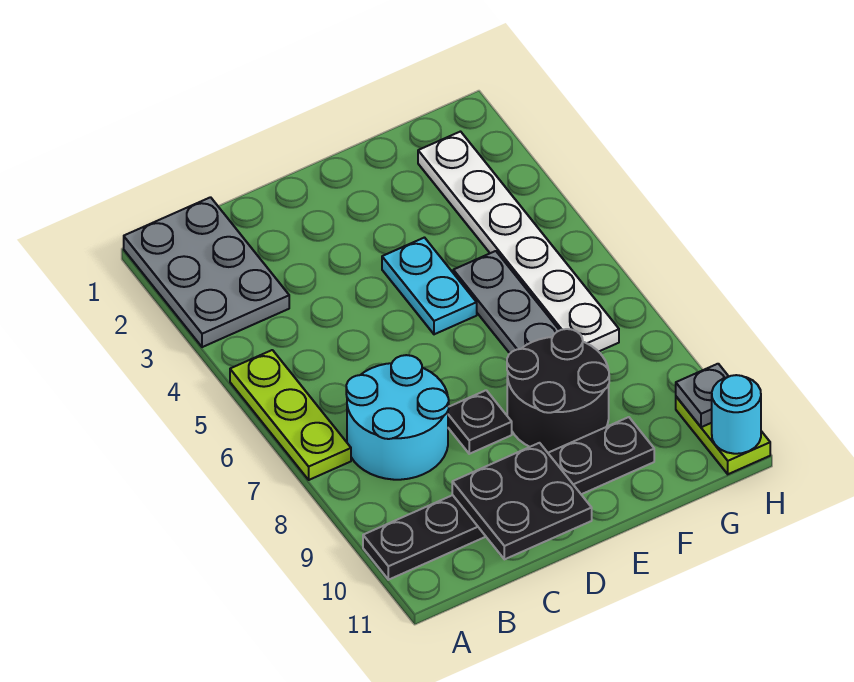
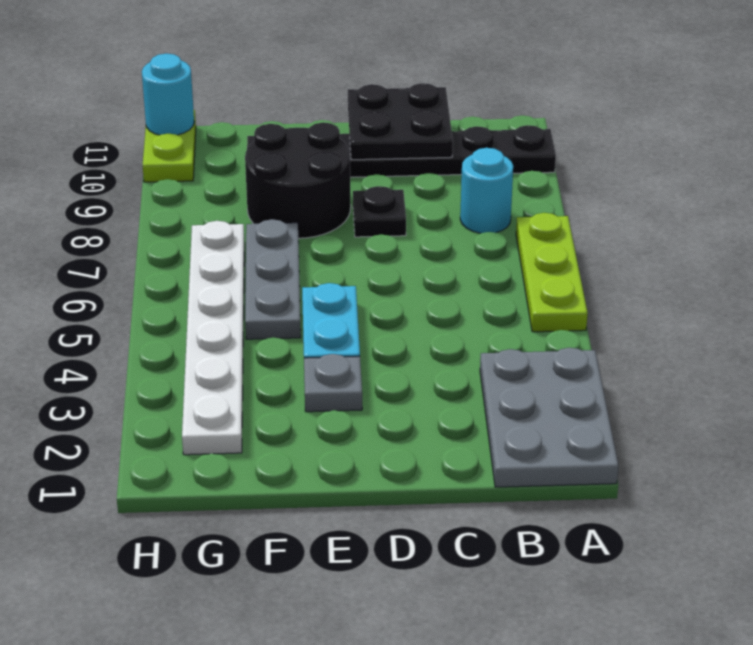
cyan round brick B7:C8 level 1 -> cyan round brick B8 level 1
grey plate H10 level 2 -> grey plate E3 level 1

